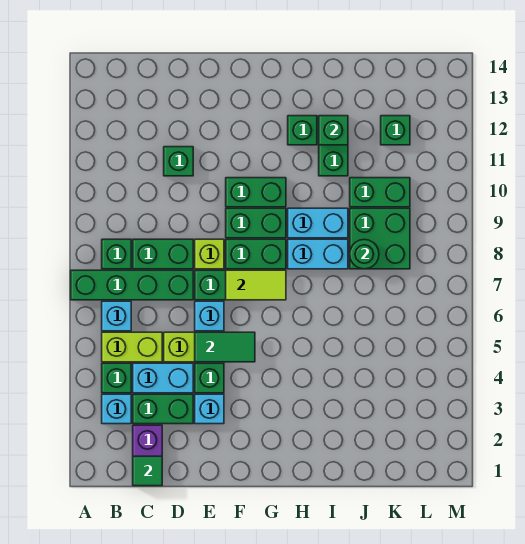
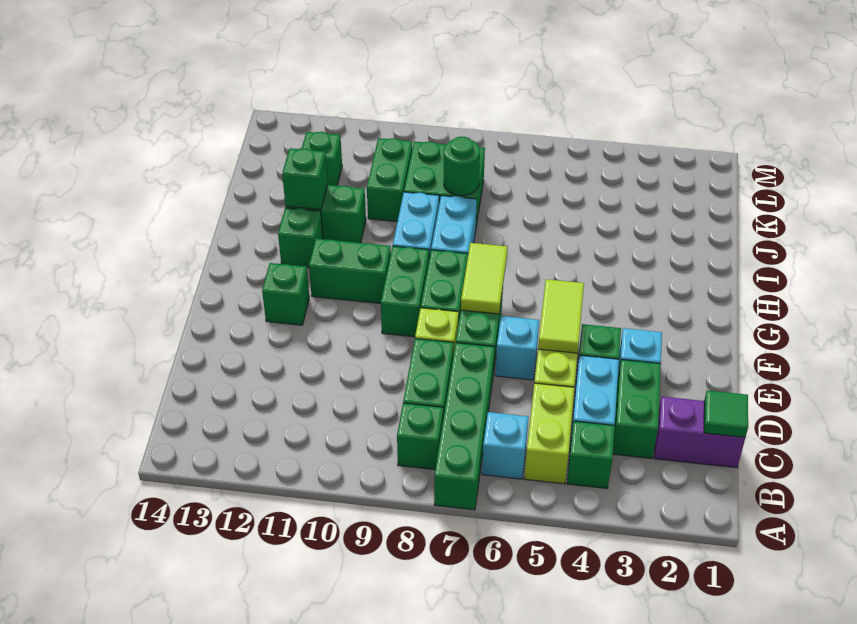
cyan brick B3 level 1 -> none
green brick D11 level 1 -> green brick F12 level 1
green tile E5:F5 level 2 -> lime tile E5:F5 level 2
green brick F10:G10 level 1 -> green brick G10:G11 level 1

